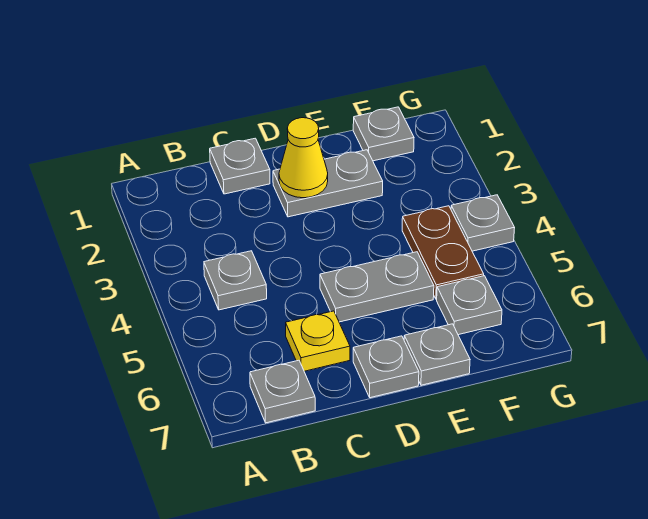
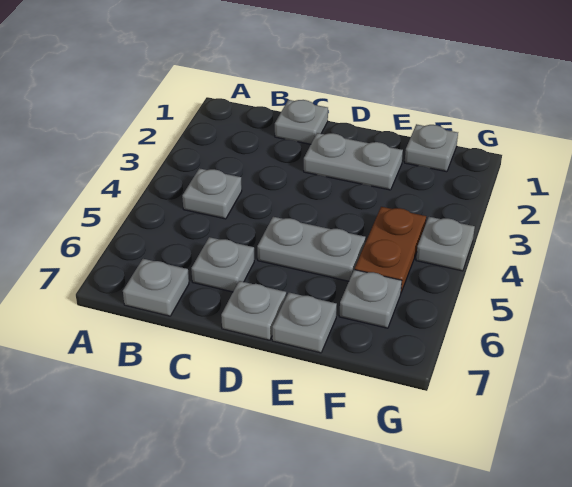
yellow plate C6 level 1 -> grey plate C6 level 1
yellow cone D2 level 2 -> none

